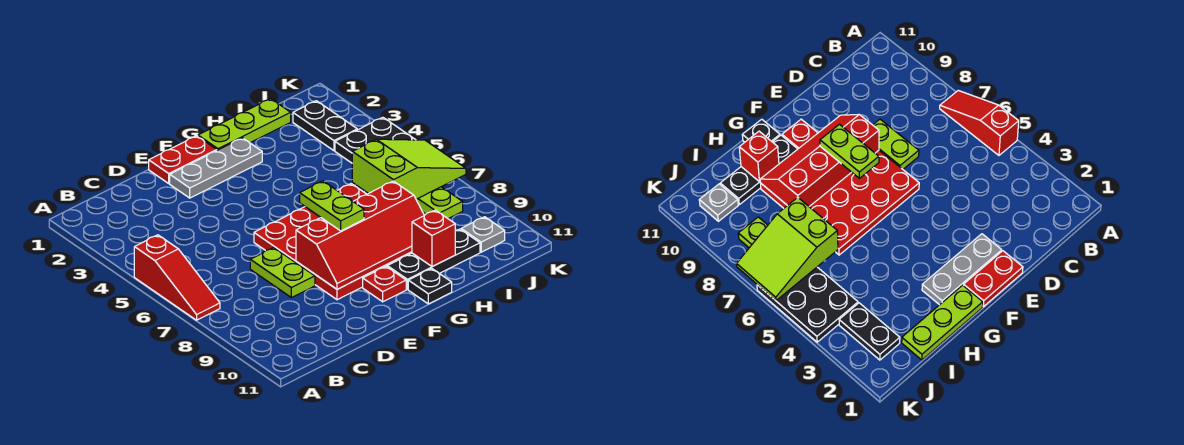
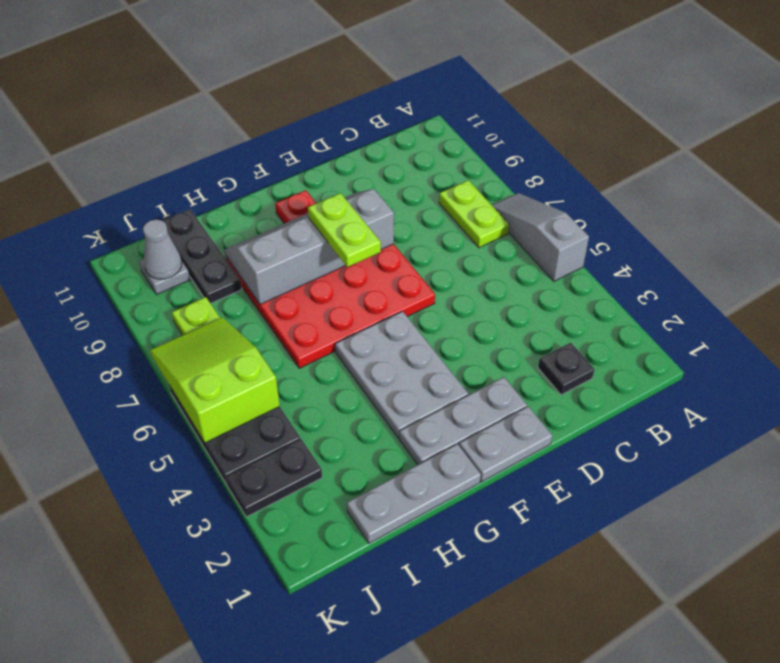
red slope A5:A7 level 1 top 5 -> grey slope A5:A7 level 1 top 5
lime plate D7:D8 level 1 -> lime plate B7:B8 level 1
red plate E1:F1 level 1 -> grey plate E1:F1 level 1
red slope E8:H9 level 2 top 8 -> grey slope E8:H9 level 2 top 8
none -> grey plate F3:G5 level 1
lime plate G1:I1 level 1 -> grey plate G1:I1 level 1
black plate G10:I10 level 1 -> black plate I9:I11 level 1
black plate G11 level 1 -> black plate C2 level 1
red brick H10 level 2 -> none
lime slope I6:K7 level 2 top I -> lime slope J5:K7 level 2 top 5
black plate J2:J3 level 1 -> black plate J3:K3 level 1
none -> grey cone J10 level 2

